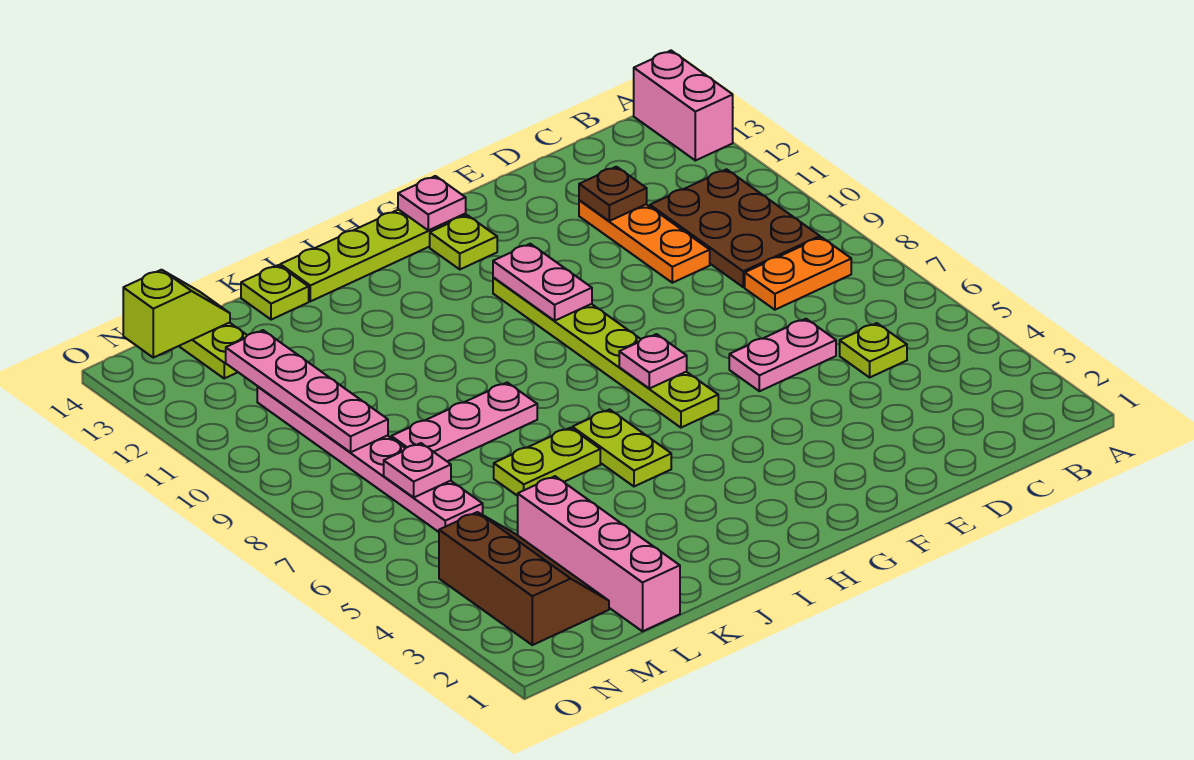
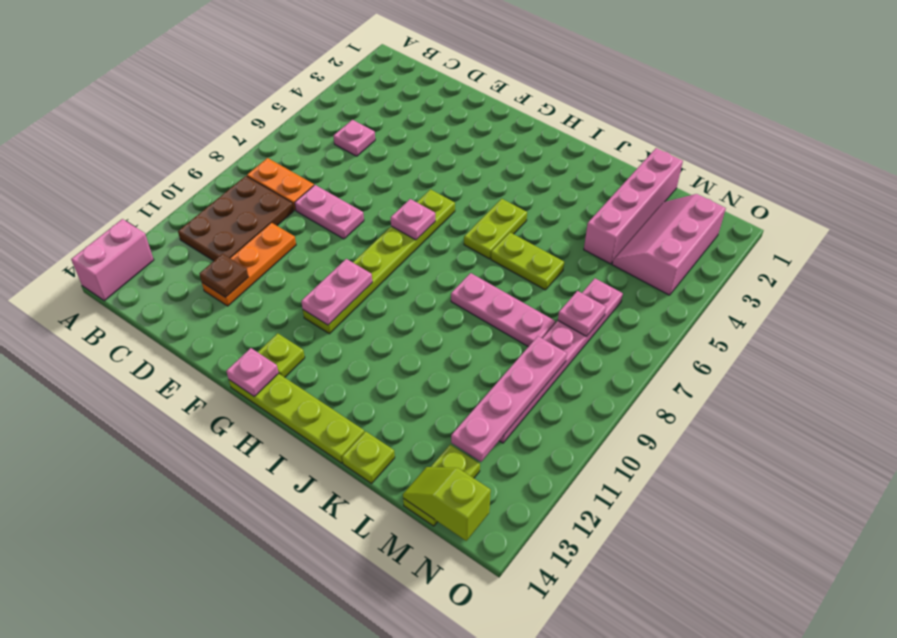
lime plate C5 level 1 -> pink plate C5 level 1
pink plate D6:E6 level 1 -> pink plate D8:E8 level 1
brown slope M2:N4 level 1 top N -> pink slope M2:N4 level 1 top N

